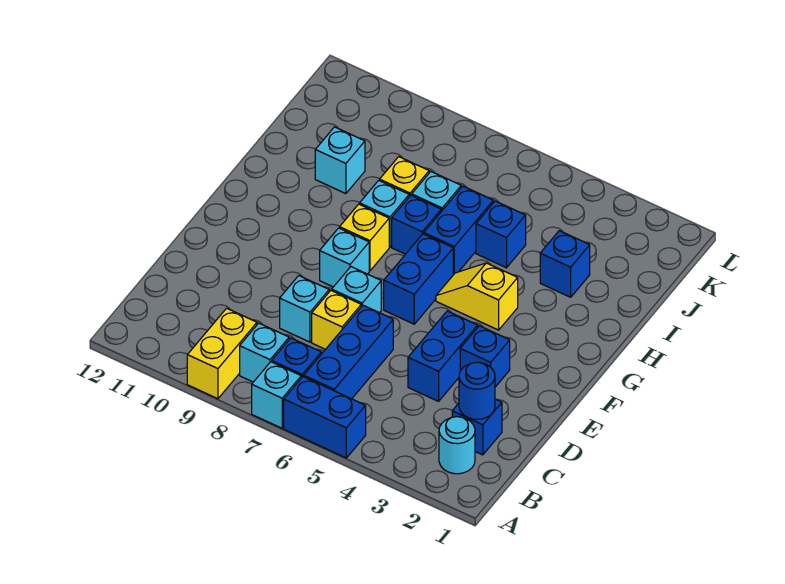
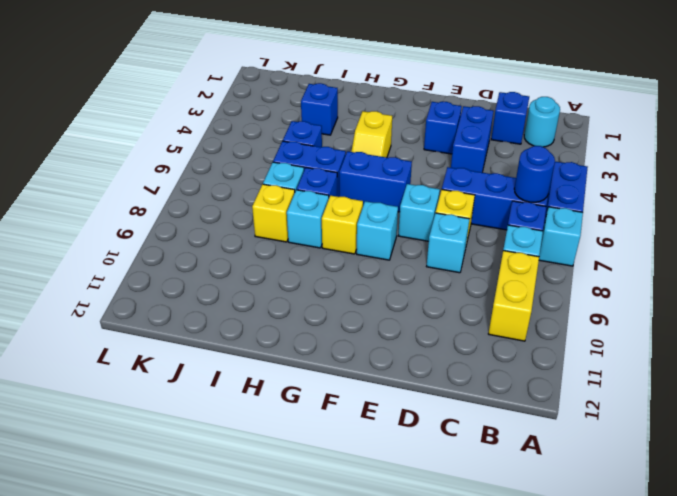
yellow brick A9:B9 level 1 -> yellow brick B9:B10 level 1
blue round brick C2 level 2 -> blue round brick B6 level 2
blue brick D4:E4 level 1 -> blue brick D3:D4 level 1
cyan brick I10 level 1 -> none

